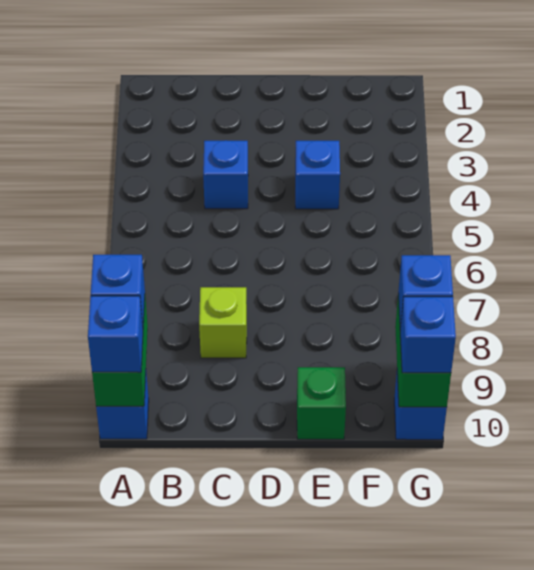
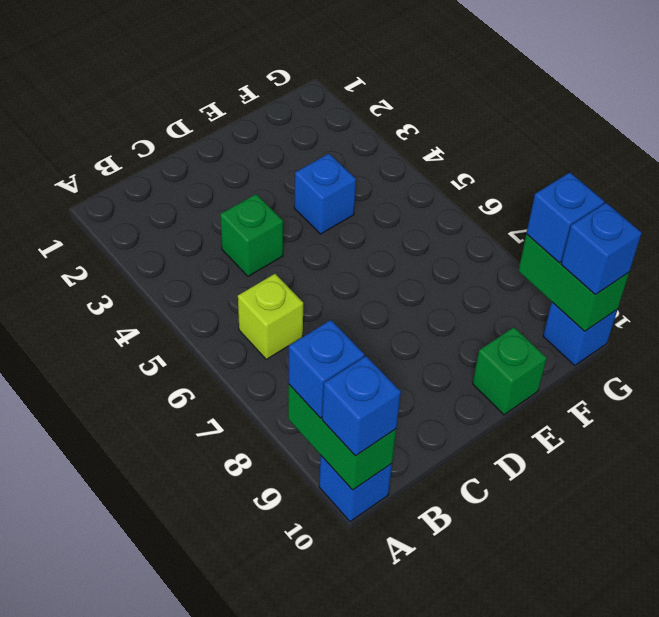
blue brick C4 level 1 -> green brick C4 level 1
lime brick C8 level 1 -> lime brick B6 level 1

